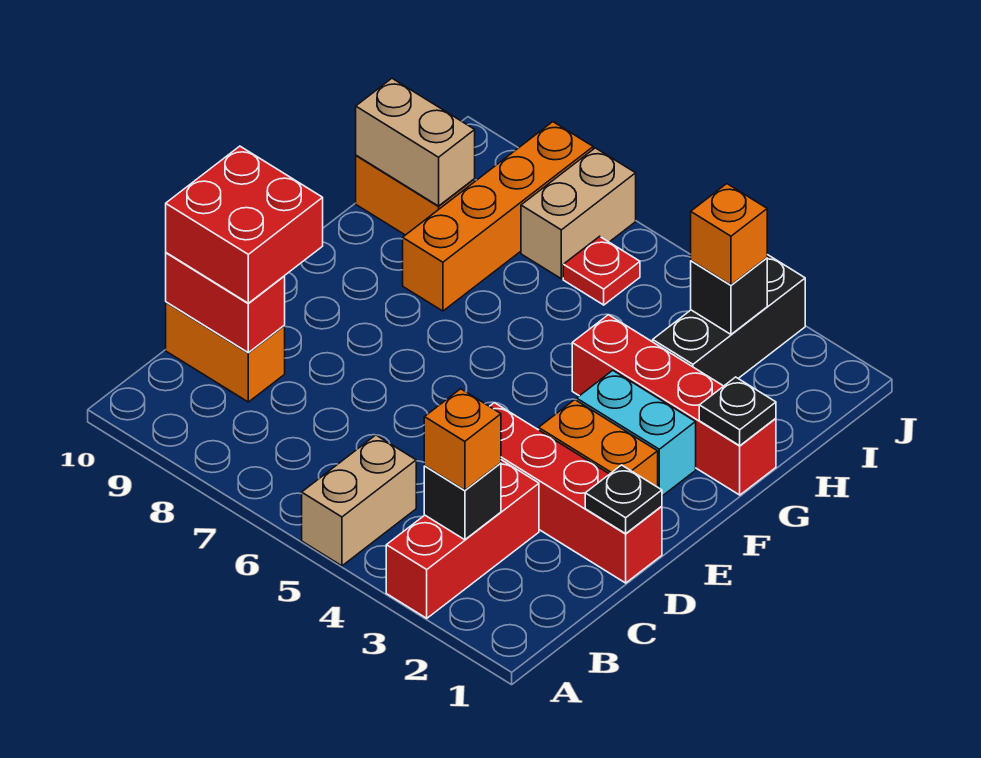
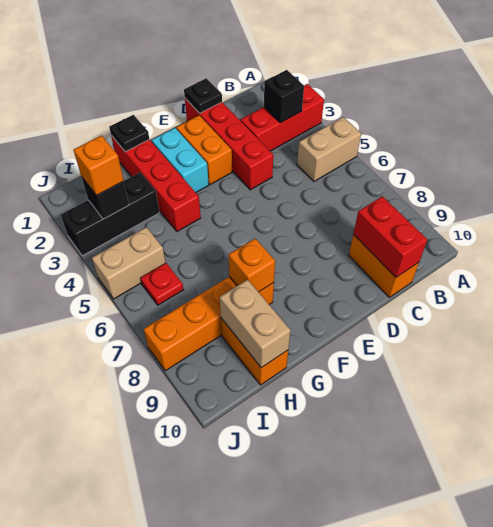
orange brick B3 level 3 -> orange brick G8 level 2
red brick C9:D10 level 3 -> none
tan brick I7:J7 level 1 -> tan brick I5:J5 level 1

